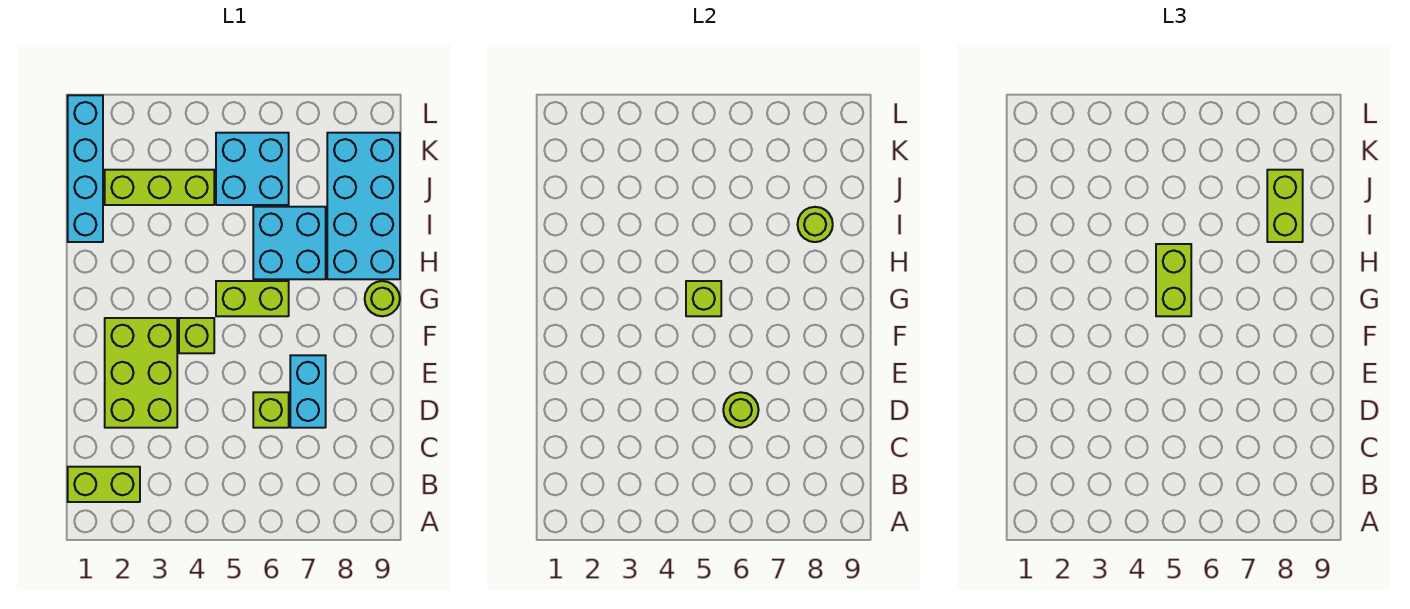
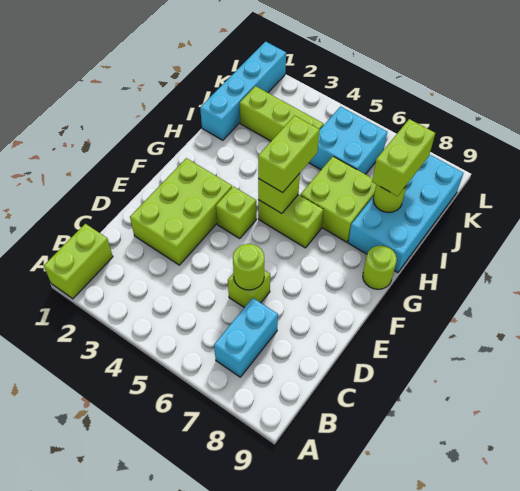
lime brick B1:B2 level 1 -> lime brick A1:B1 level 1
cyan brick D7:E7 level 1 -> cyan brick B7:C7 level 1
cyan brick H6:I7 level 1 -> lime brick H6:I7 level 1

